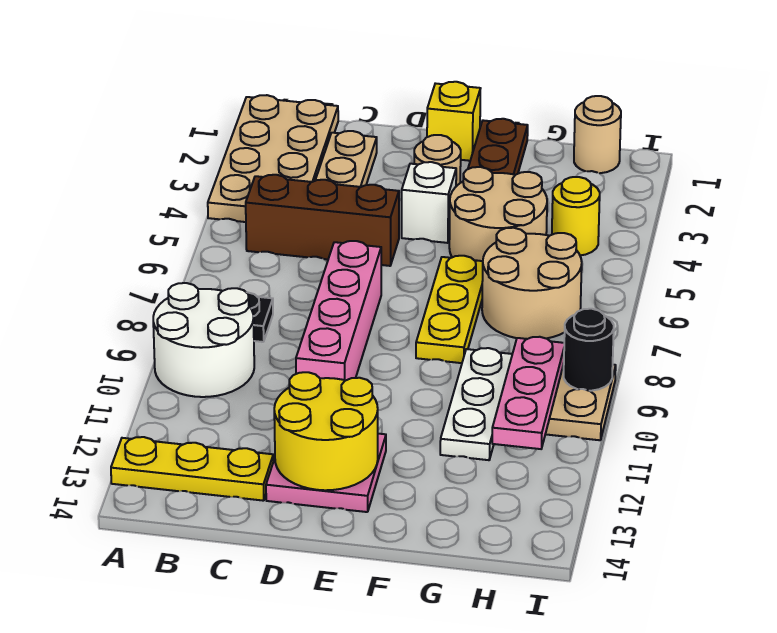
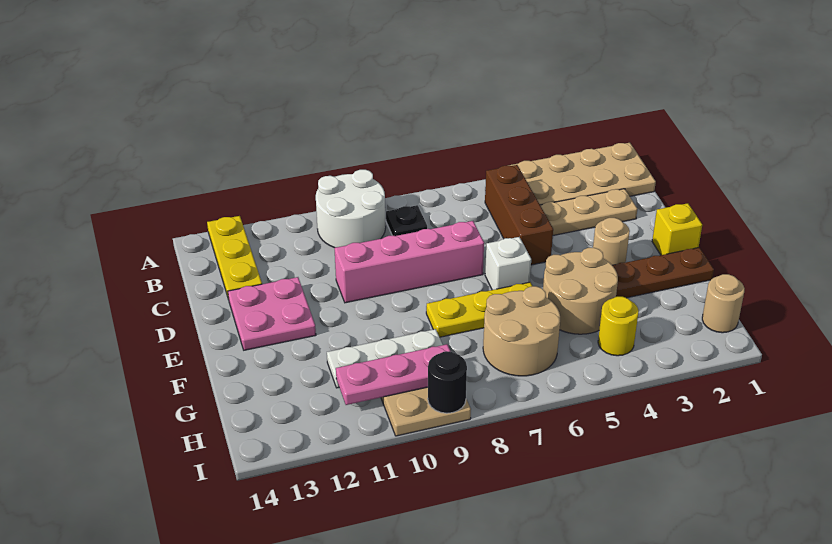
yellow round brick D12:E13 level 2 -> none
white brick E4 level 1 -> white brick E6 level 1

